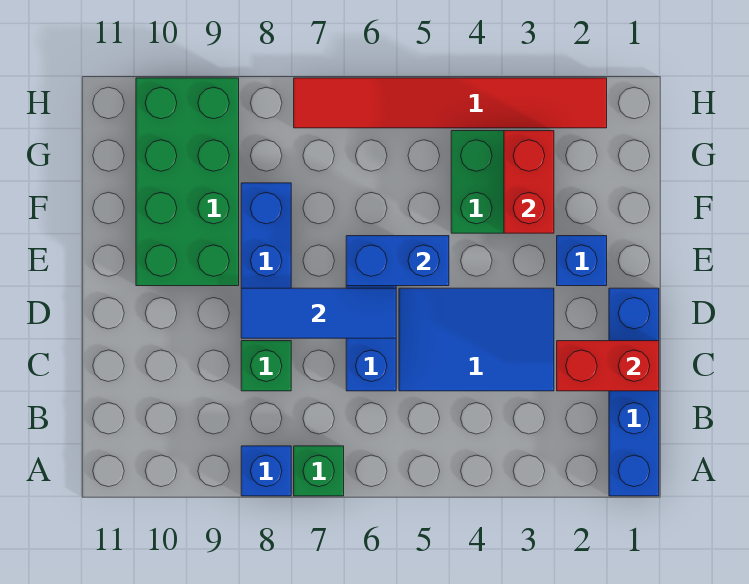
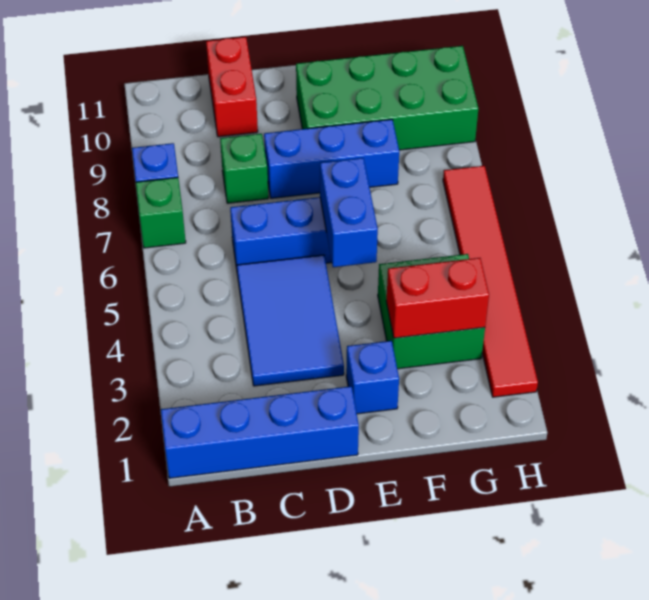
red brick C1:C2 level 2 -> red brick C10:C11 level 1
blue tile D6:D8 level 2 -> none

